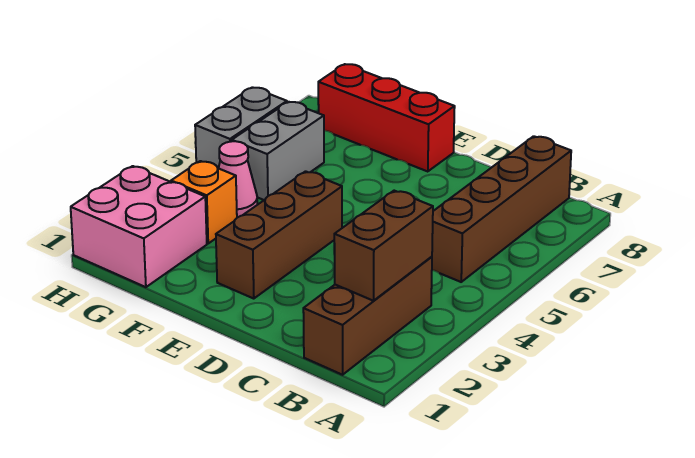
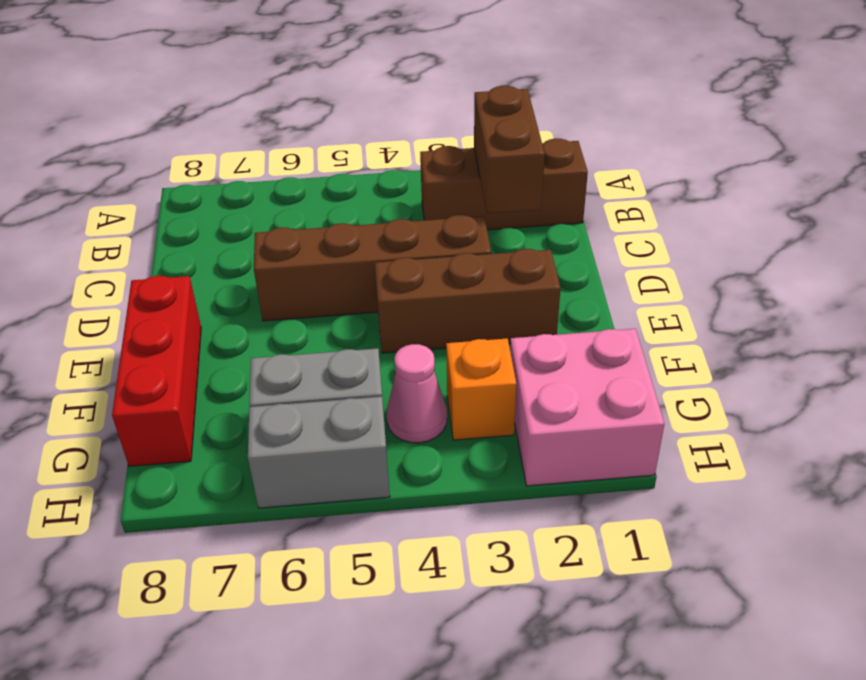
brown brick B2:B3 level 2 -> brown brick B2:C2 level 2
brown brick B5:B8 level 1 -> brown brick D3:D6 level 1

